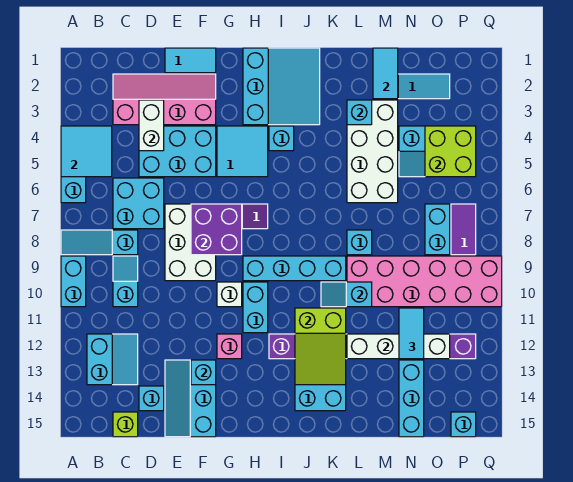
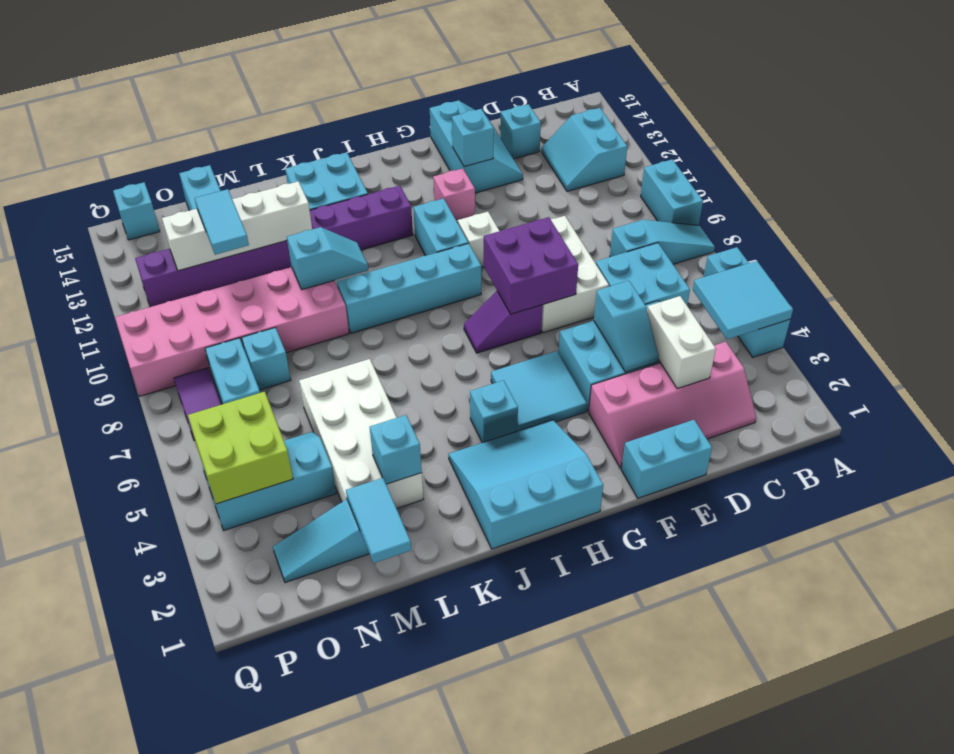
cyan slope C9:C10 level 1 top 10 -> cyan slope E4:E5 level 2 top 5
lime brick C15 level 1 -> none
cyan tile E1:F1 level 1 -> cyan brick E1:F1 level 1
cyan slope H1:J3 level 1 top H -> cyan slope H1:J3 level 1 top 1
lime slope J11:K13 level 2 top 11 -> none
cyan brick L8 level 1 -> cyan brick N8 level 1

